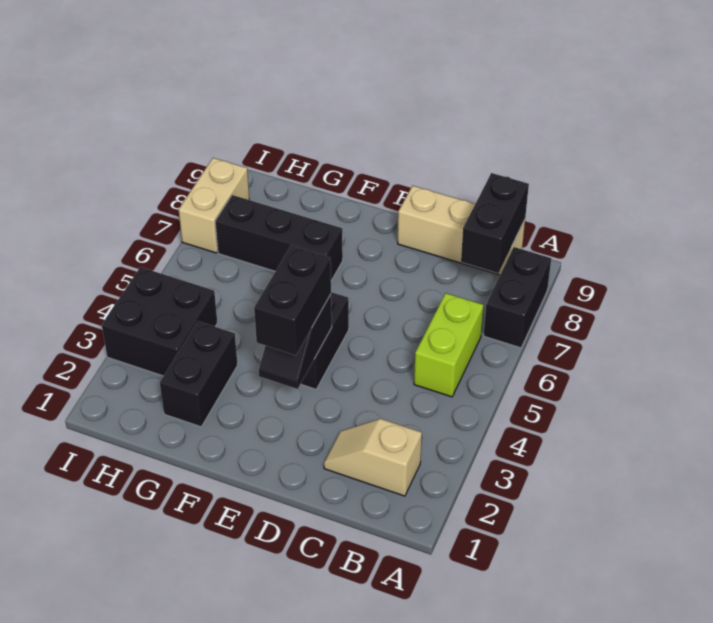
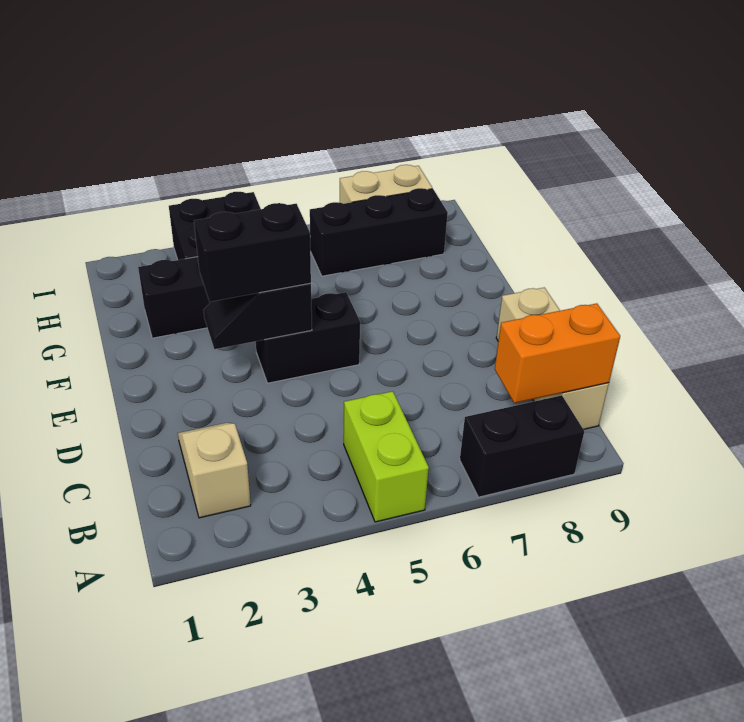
lime brick B5:B6 level 1 -> lime brick A5:B5 level 1
black brick B8:B9 level 2 -> orange brick B8:B9 level 2
black brick F7:H7 level 1 -> black brick H6:H8 level 1

